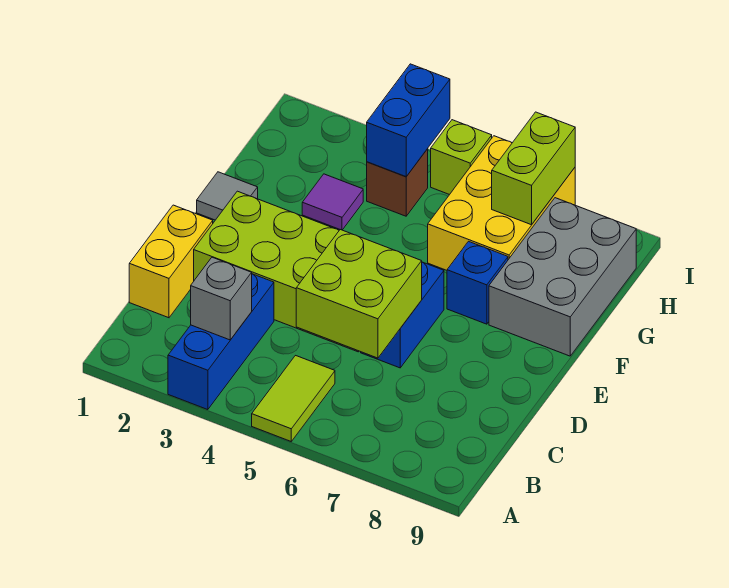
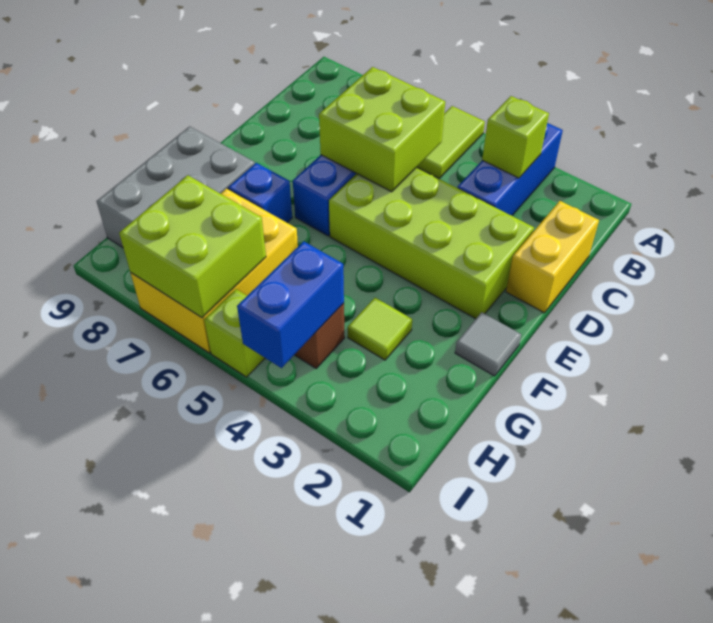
grey brick B3 level 2 -> lime brick B3 level 2
purple tile G3 level 1 -> lime tile G3 level 1
lime brick H7:I7 level 2 -> lime brick H6:I7 level 2

